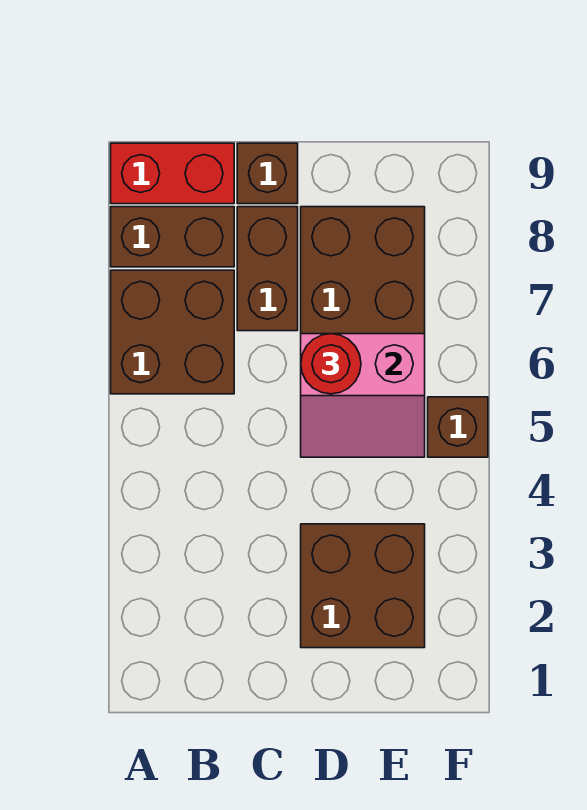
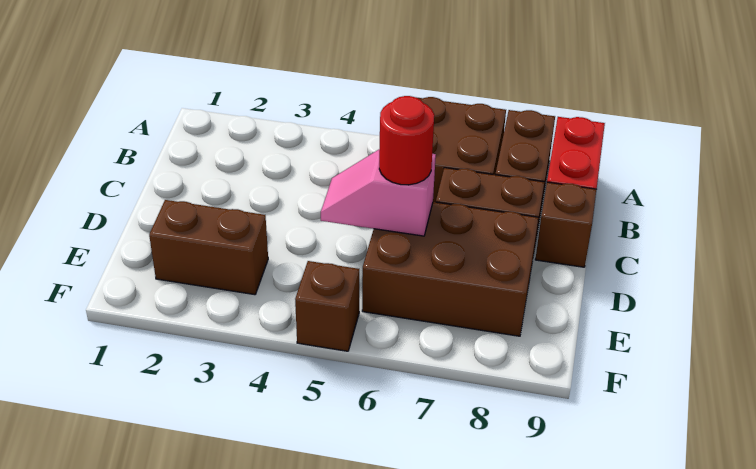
brown brick D2:E3 level 1 -> brown brick E2:E3 level 1
pink slope D5:E6 level 2 top 6 -> pink slope D5:D6 level 2 top 6

